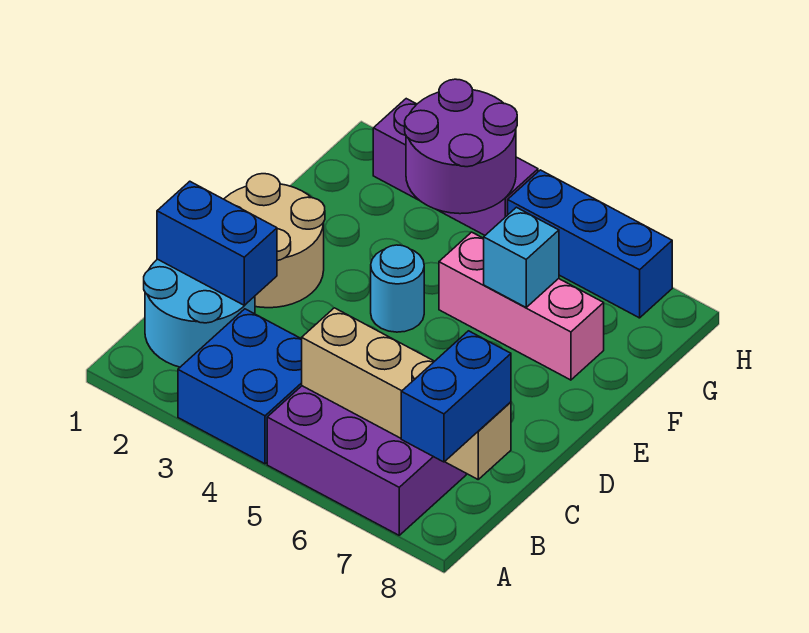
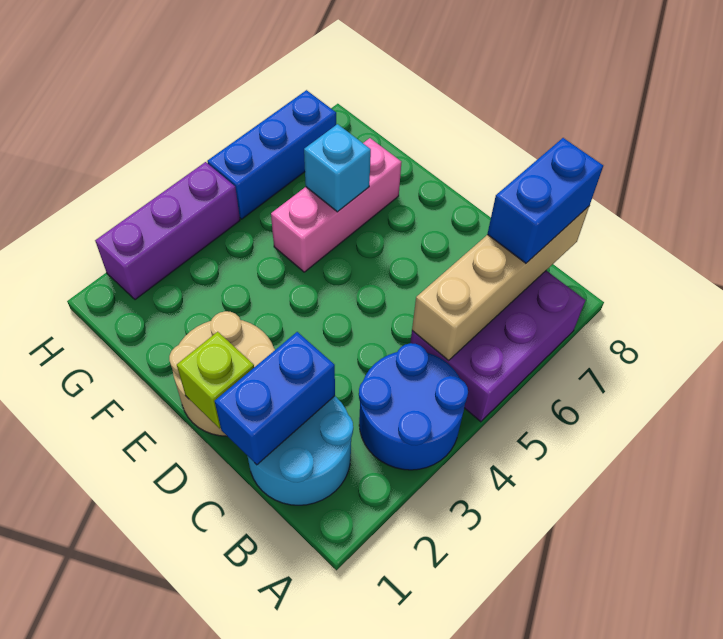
blue brick A3:B4 level 1 -> blue round brick A3:B4 level 1
blue brick A8:B8 level 3 -> blue brick B7:B8 level 3
none -> lime brick D1 level 2
cyan round brick E4 level 1 -> none
purple round brick G3:H4 level 2 -> none

